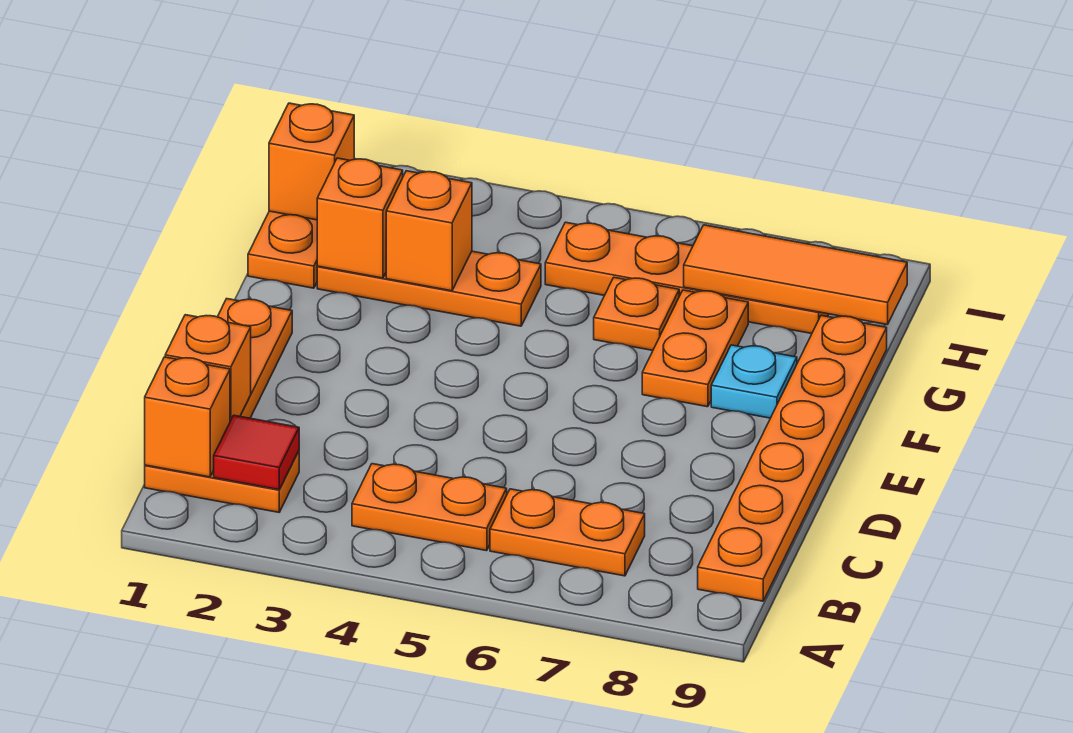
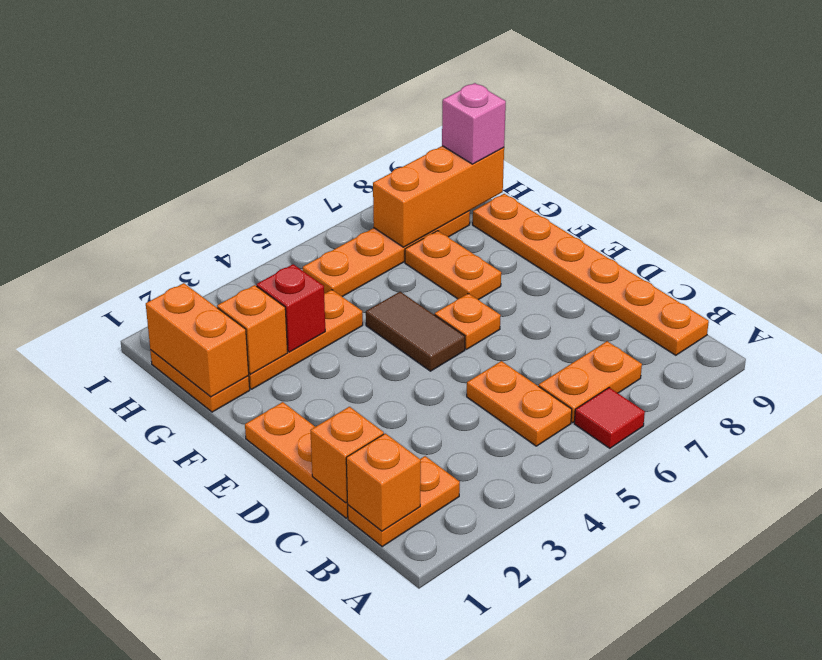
red tile B2 level 2 -> red tile A6 level 1
orange plate B4:B5 level 1 -> orange plate B5:C5 level 1
none -> brown tile E5:F5 level 1
cyan plate F8 level 1 -> none
orange brick G3 level 2 -> red brick G3 level 2
orange plate G6 level 1 -> orange plate E6 level 1
orange brick H1 level 2 -> orange brick G1:H1 level 2
orange tile H7:H9 level 2 -> orange brick H7:H9 level 2
none -> pink brick H9 level 3

